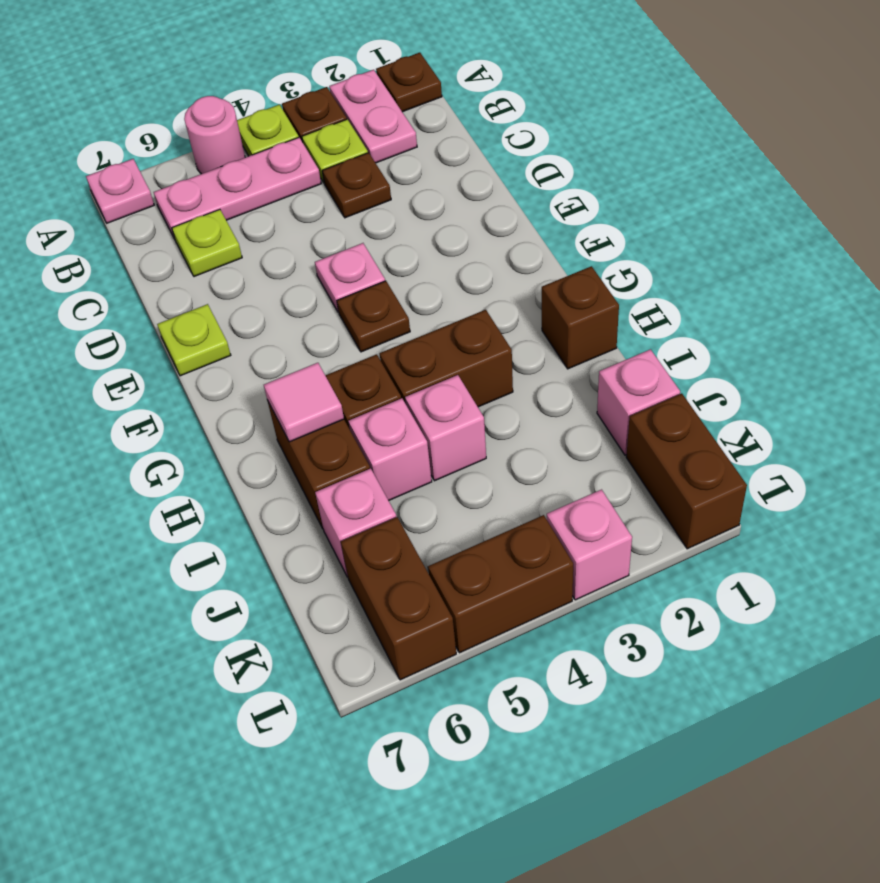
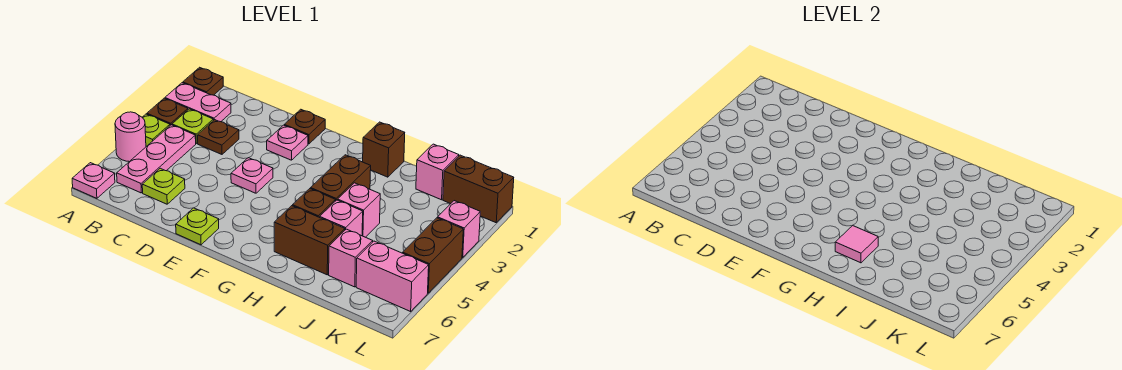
none -> pink plate E2 level 1
brown plate F4 level 1 -> brown plate E1 level 1
brown brick K6:L6 level 1 -> pink brick K6:L6 level 1

